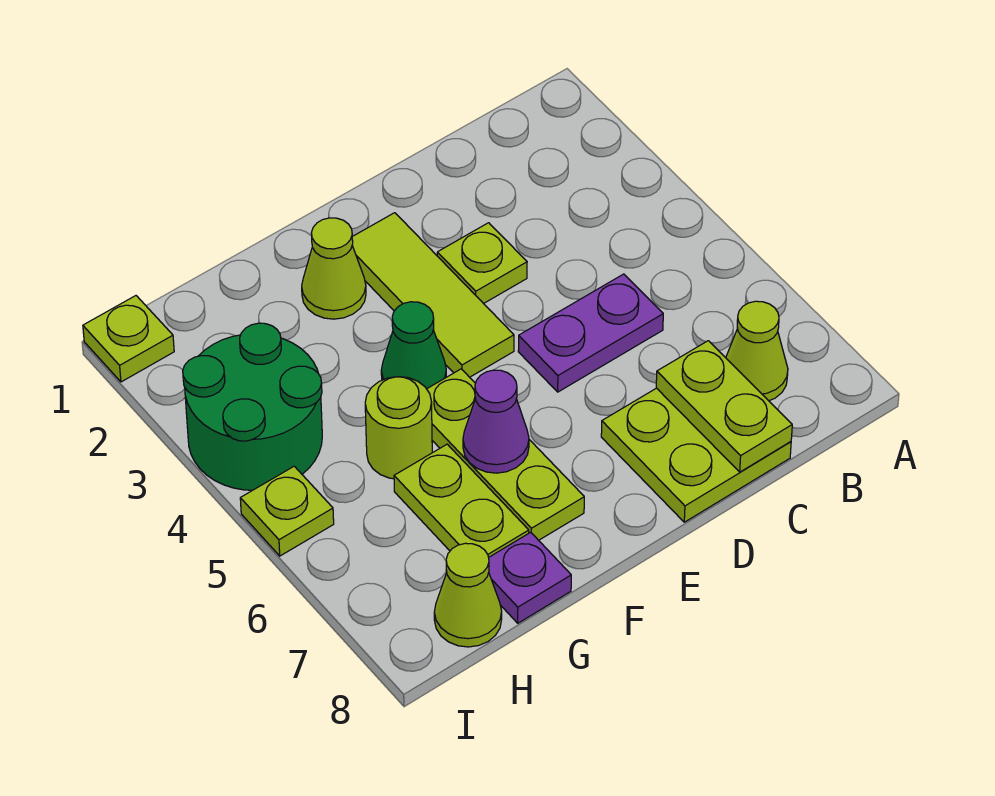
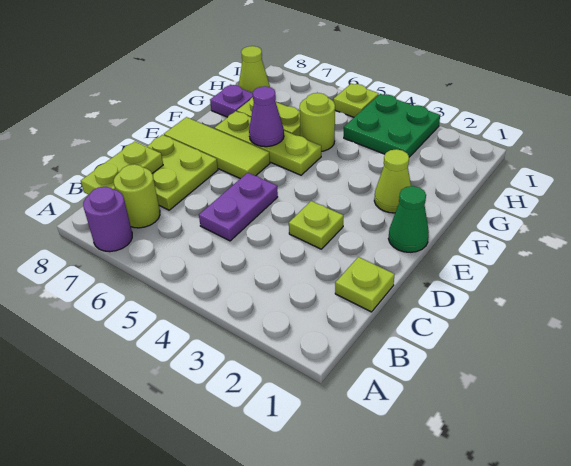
none -> purple round brick A7 level 1
lime cone B7 level 1 -> lime round brick B7 level 1
lime plate C7:C8 level 2 -> lime plate B8:C8 level 2
lime tile E2:E4 level 1 -> lime tile E6:E8 level 1
green cone F4 level 1 -> green cone E1 level 1
green round brick H3:I4 level 1 -> green plate H3:I4 level 1
lime plate I1 level 1 -> lime plate C1 level 1

